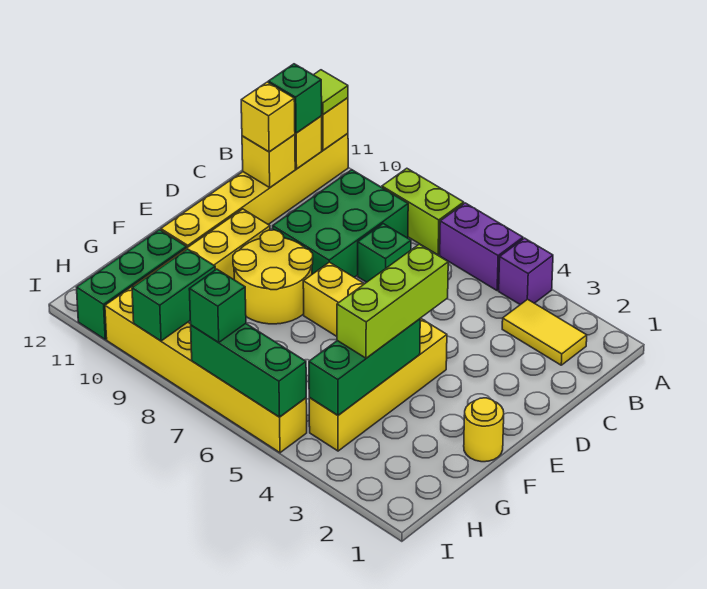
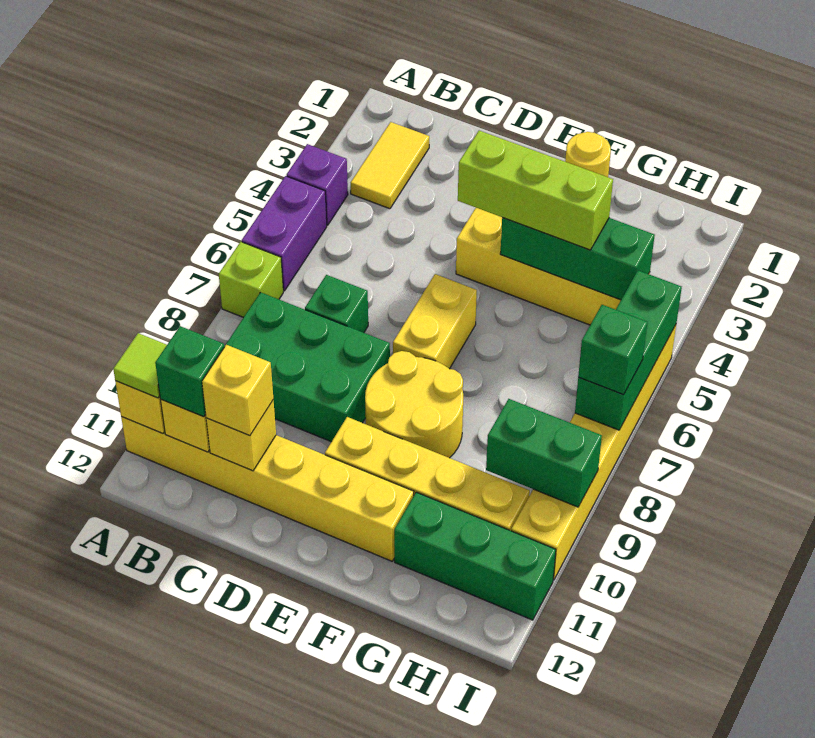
lime brick A7:A8 level 1 -> lime brick A7 level 1

